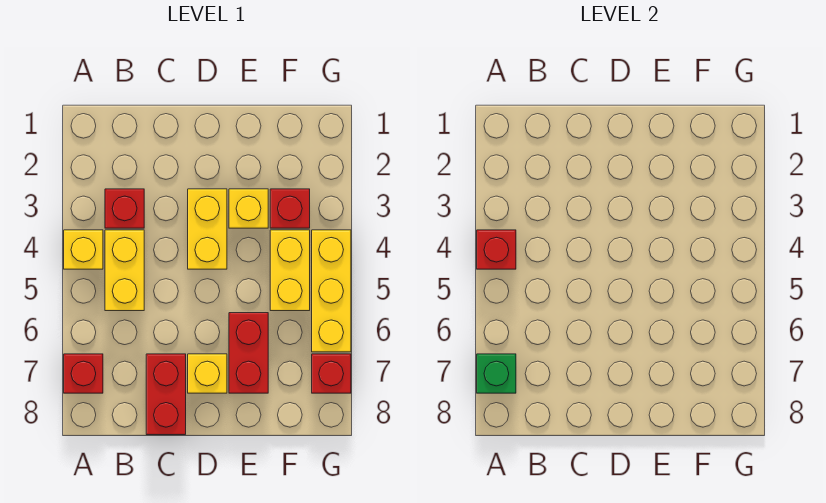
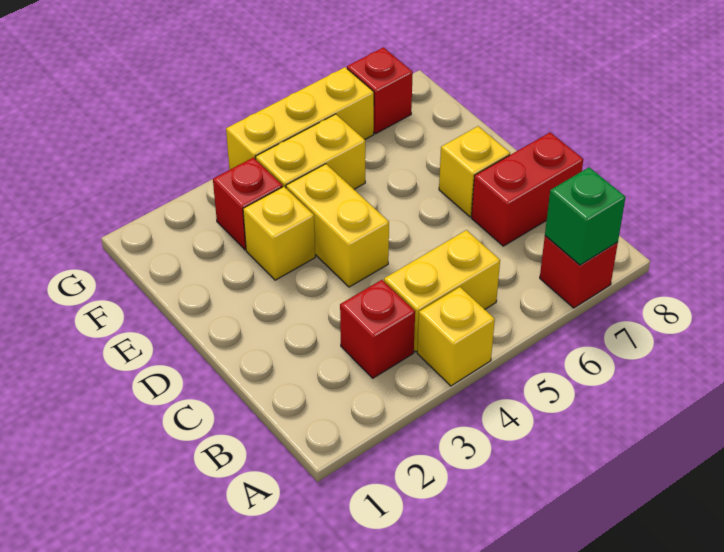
red brick A4 level 2 -> none
yellow brick D3:D4 level 1 -> yellow brick D4:E4 level 1
red brick E6:E7 level 1 -> none

